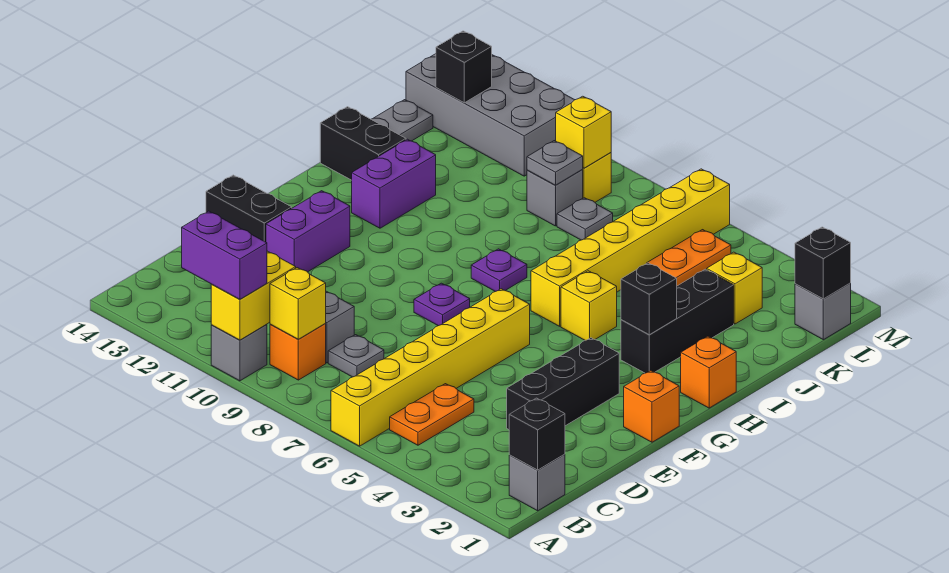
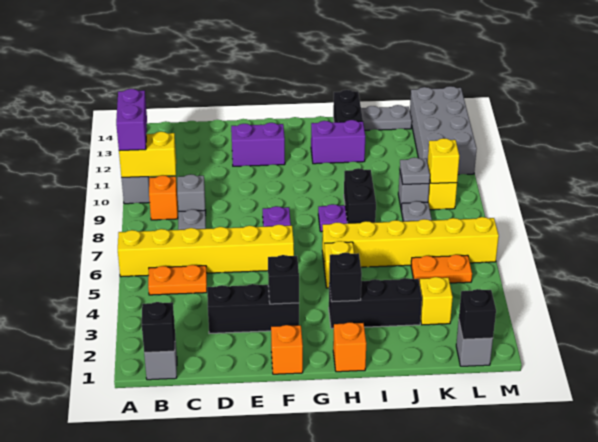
yellow brick B9 level 2 -> none
black brick E13:E14 level 1 -> black brick I8:I9 level 1
black brick L13 level 2 -> black brick F3 level 2

